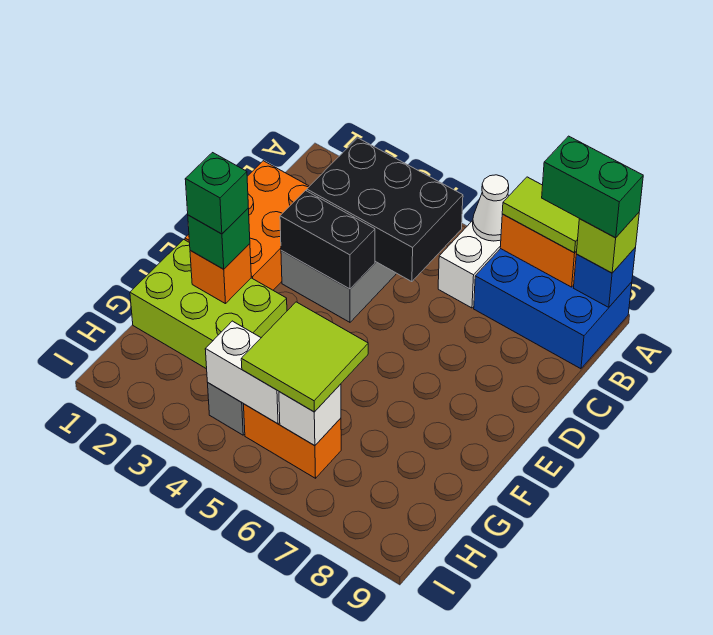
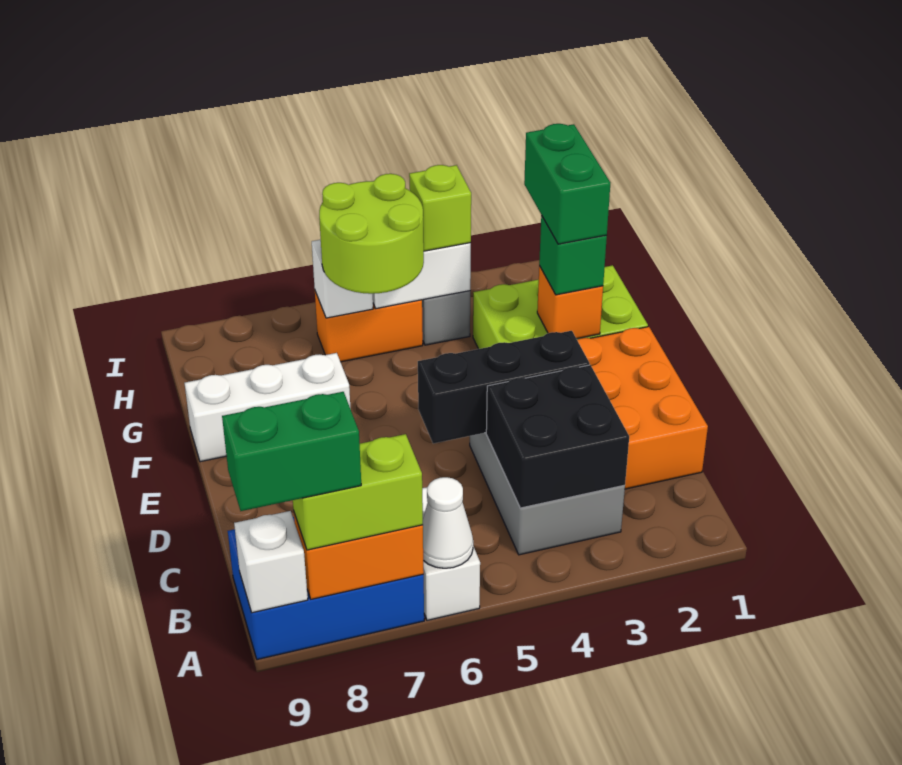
lime tile A7:A8 level 3 -> lime brick A7:A8 level 3
blue brick A9 level 2 -> white brick A9 level 2
lime brick A9 level 3 -> lime brick H4 level 3
black brick B3:C5 level 2 -> black brick B3:C4 level 2
black brick D3:D4 level 2 -> black brick D3:D5 level 2
green brick F2 level 4 -> green brick F2:G2 level 4
none -> white brick F7:F9 level 1
lime tile G5:H6 level 3 -> lime round brick G5:H6 level 3

